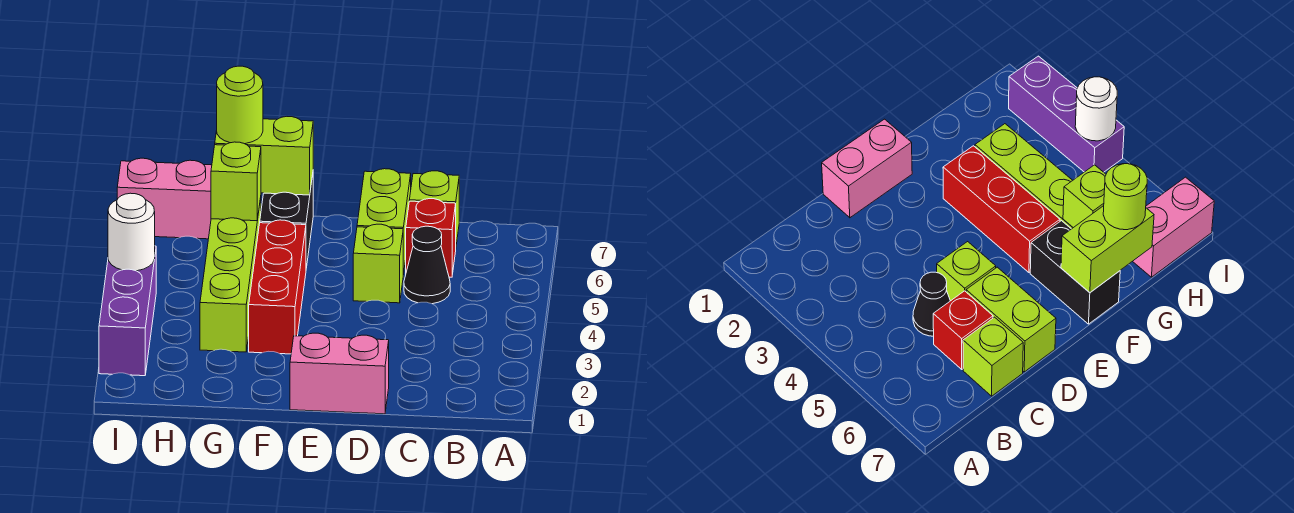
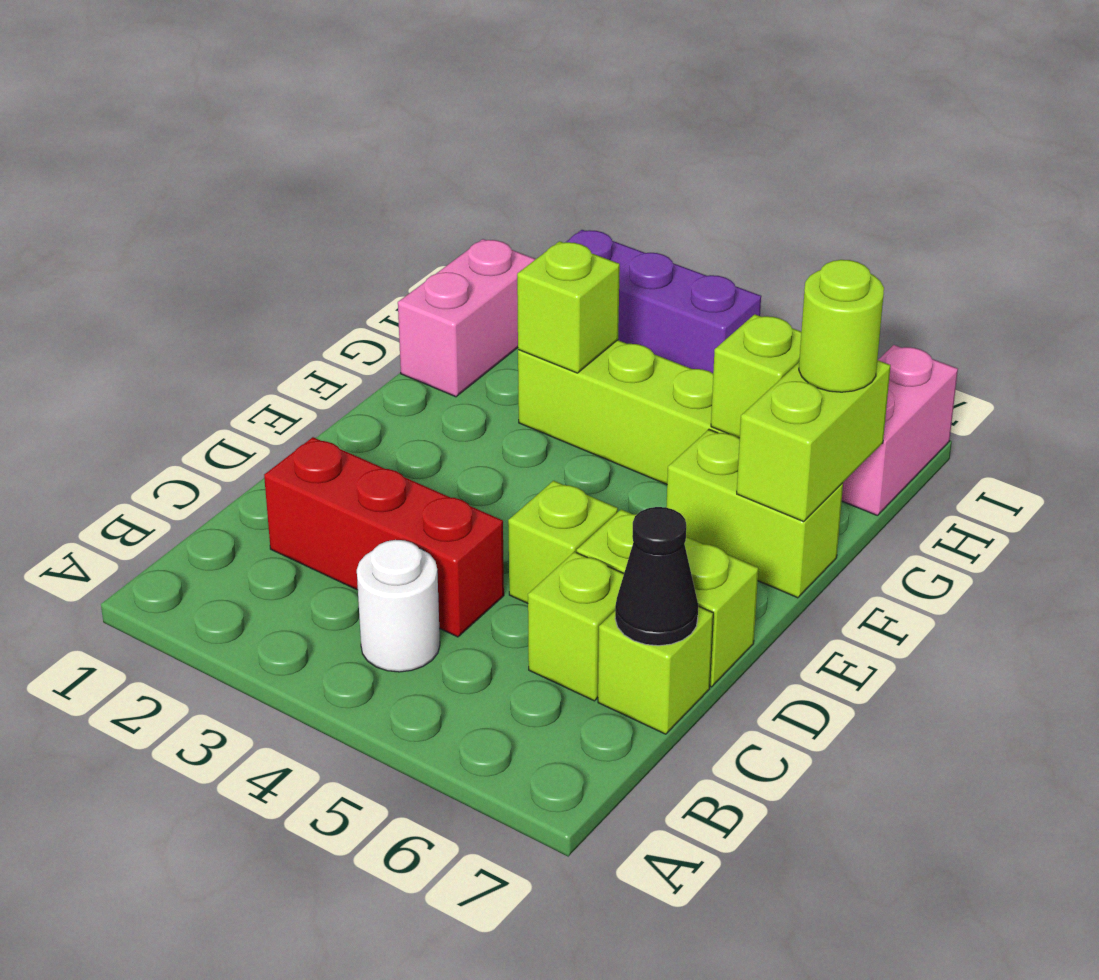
black cone C5 level 1 -> black cone C7 level 2
red brick C6 level 1 -> lime brick C6 level 1
pink brick D1:E1 level 1 -> pink brick G1:H1 level 1
red brick F3:F5 level 1 -> red brick C2:C4 level 1
black brick F6:F7 level 1 -> lime brick F6:F7 level 1
none -> lime brick G3 level 2
white round brick I4 level 2 -> white round brick B4 level 1

